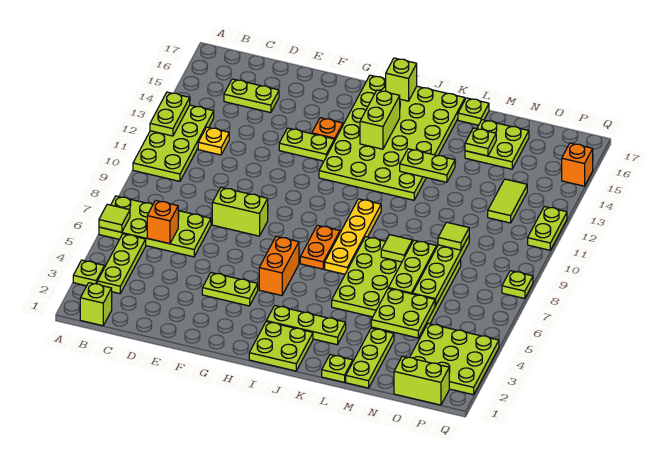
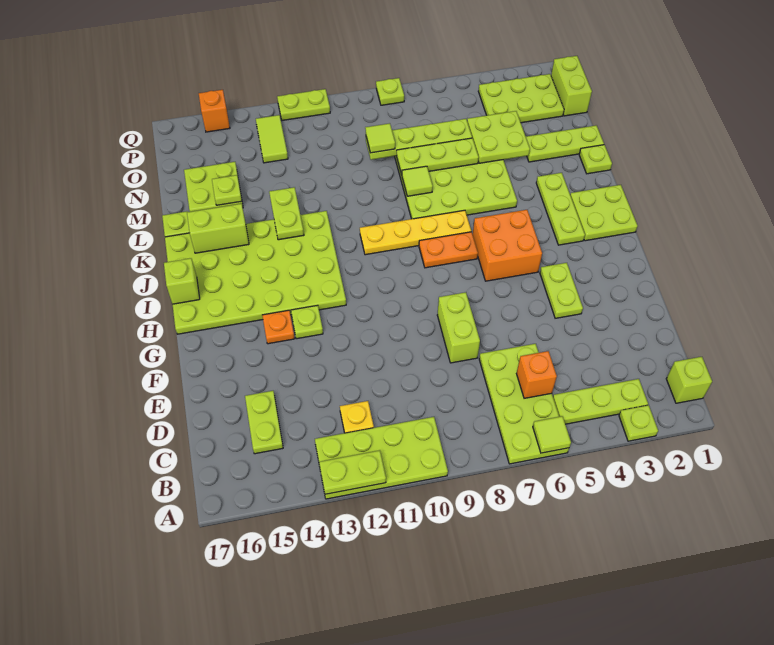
lime plate F13:G13 level 1 -> lime plate G13 level 1
orange brick H5:H6 level 1 -> orange brick H5:I6 level 1
lime brick I14:I15 level 2 -> lime brick K15:K16 level 2
lime plate O2:Q4 level 1 -> lime plate O2:P4 level 1
lime tile O12:O13 level 1 -> lime tile O13:P13 level 1

